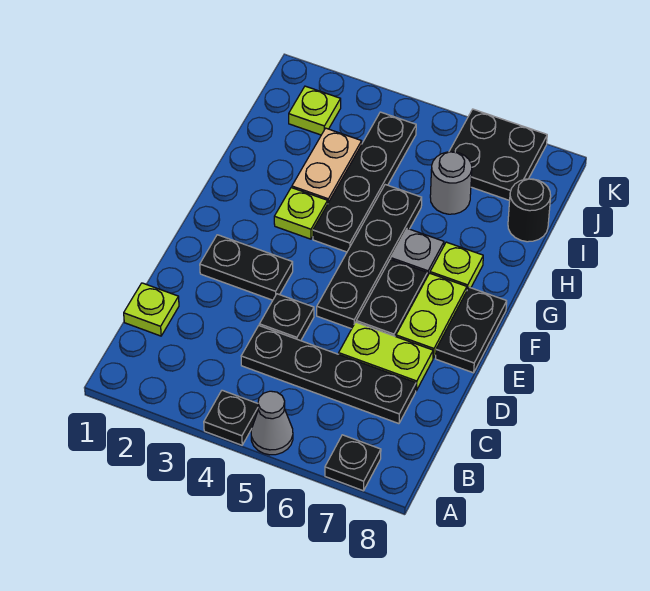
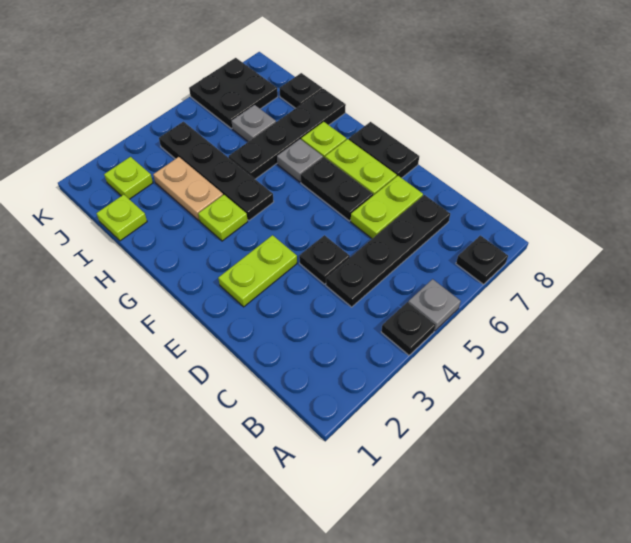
grey cone A5 level 1 -> grey plate A5 level 1
lime plate C1 level 1 -> lime plate I1 level 1
black plate E2:E3 level 1 -> lime plate E2:E3 level 1
black plate E5:H5 level 1 -> black plate H5:H8 level 1
grey round brick I6 level 1 -> grey plate I6 level 1
black round brick I8 level 1 -> black plate I8 level 1

